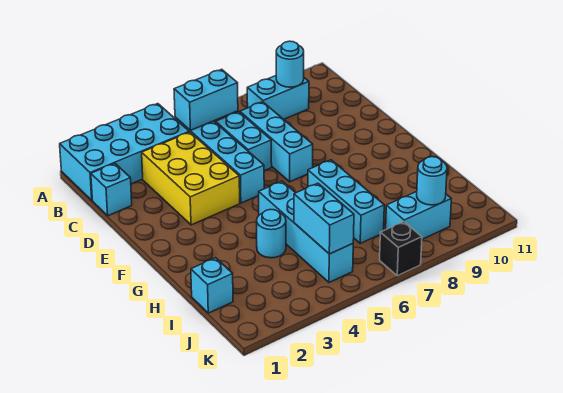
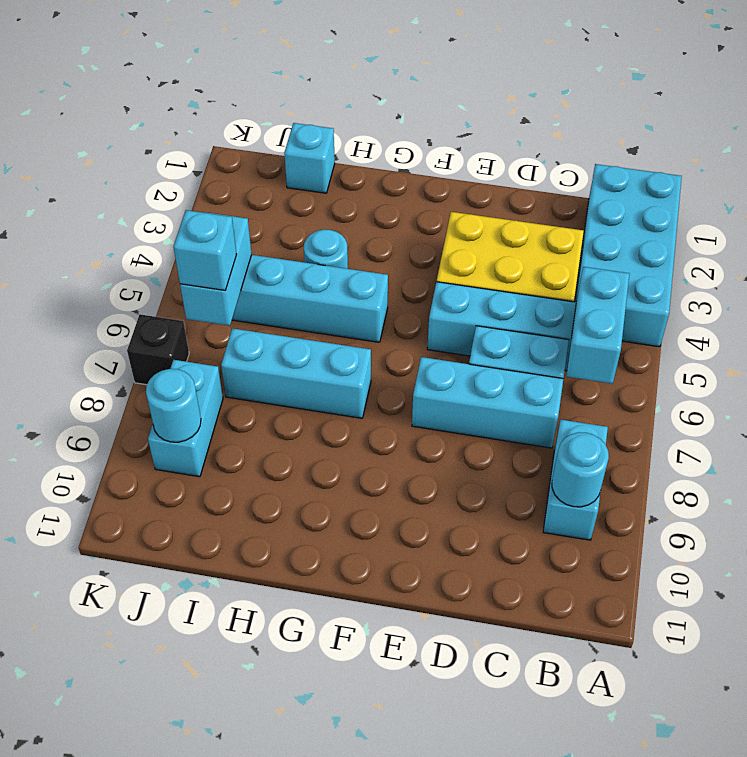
cyan brick C1 level 1 -> cyan brick J6 level 3
cyan brick I5:J5 level 2 -> cyan brick J5:J6 level 2

